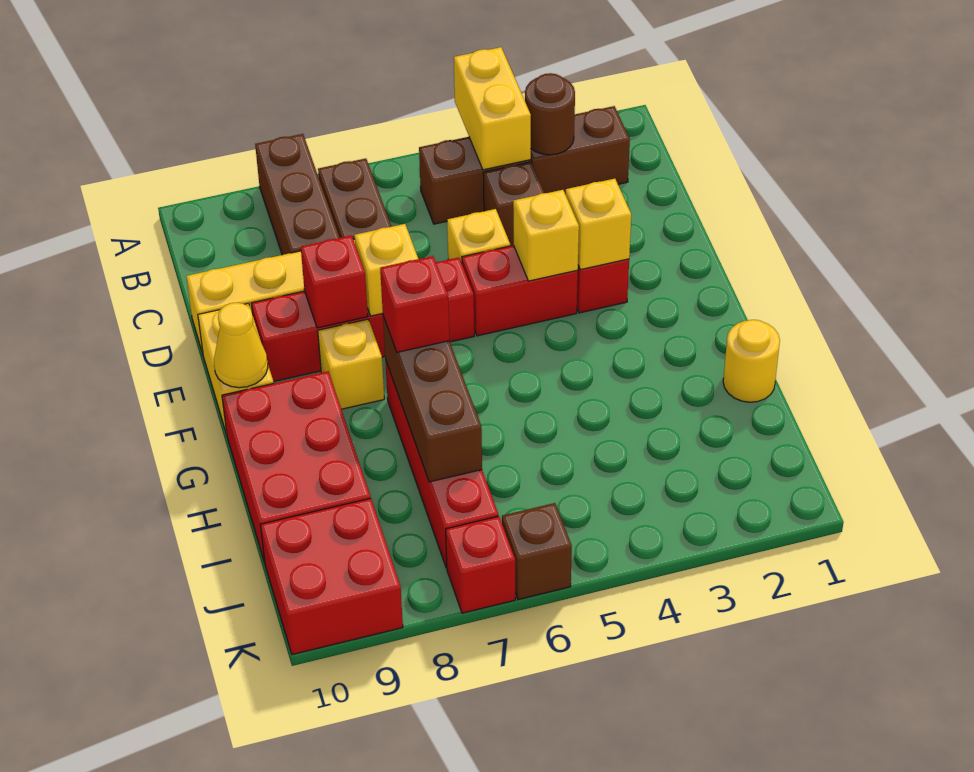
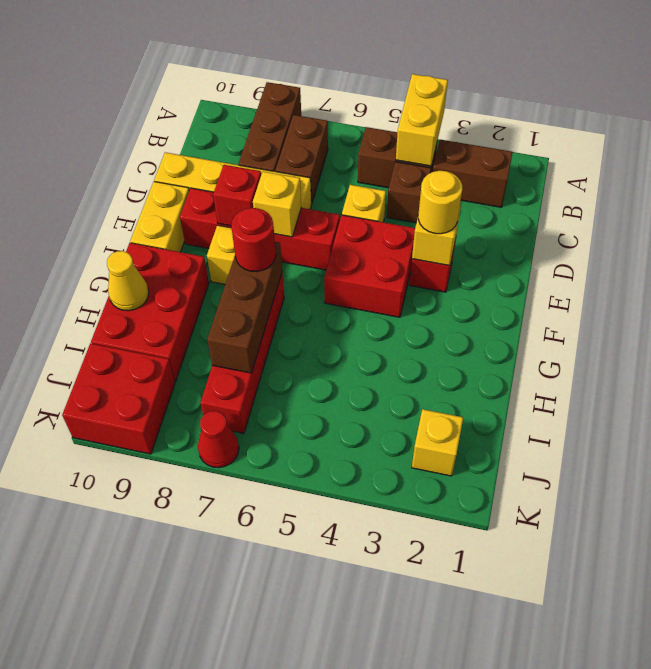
brown round brick B3 level 2 -> none
red brick E4:E5 level 1 -> red brick E4:F5 level 1
yellow brick E4 level 2 -> yellow brick J2 level 1
yellow cone F10 level 2 -> yellow cone H10 level 2
red brick G7 level 3 -> red round brick G7 level 3
yellow round brick H1 level 1 -> yellow round brick E3 level 3
brown brick K6 level 1 -> none
red brick K7 level 1 -> red cone K7 level 1

